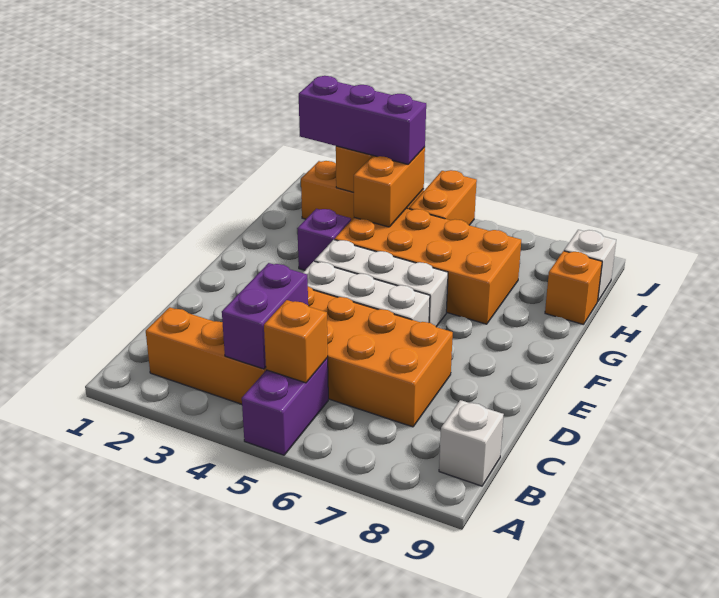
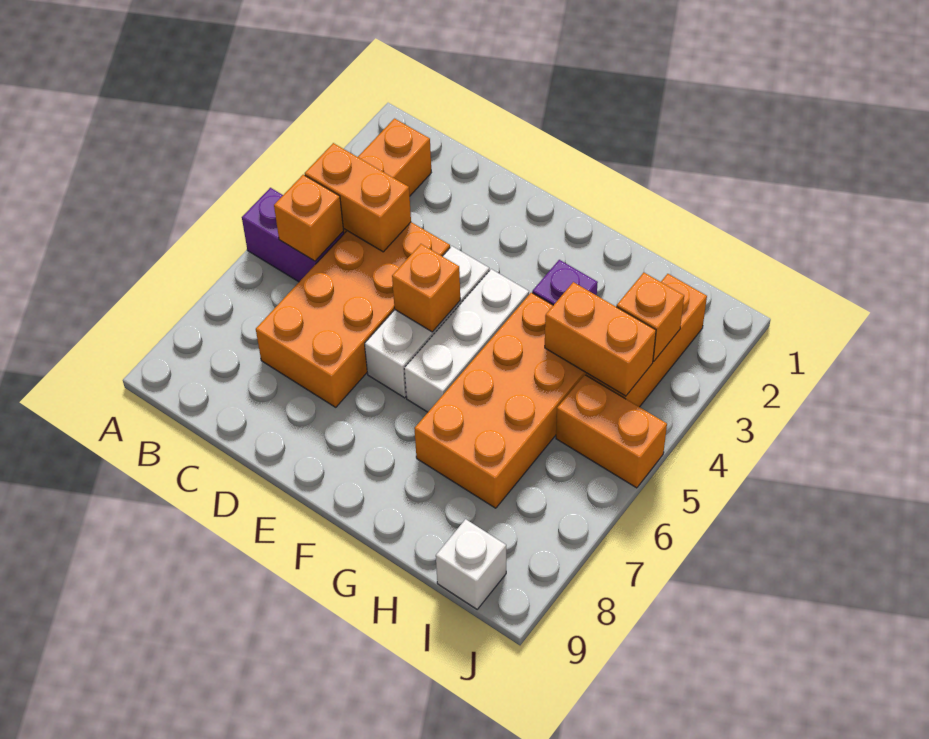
purple brick B4:C4 level 2 -> orange brick B4:C4 level 2
white brick B9 level 1 -> none
orange brick H9 level 1 -> orange brick E5 level 2
purple brick I2:I4 level 3 -> none

